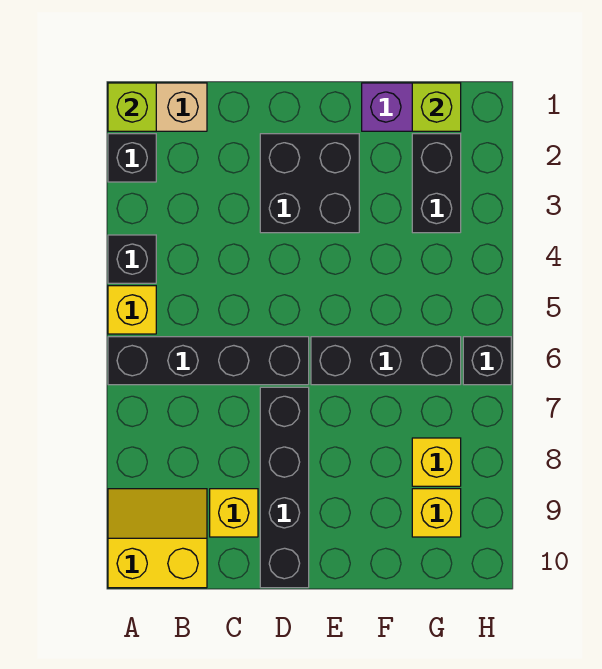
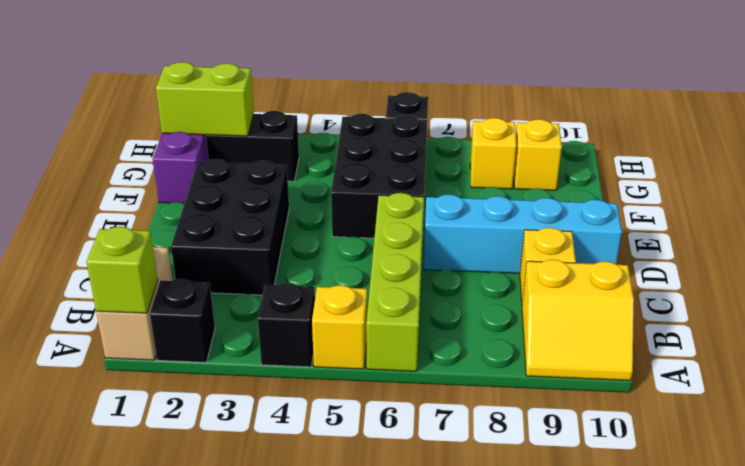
black brick A6:D6 level 1 -> lime brick A6:D6 level 1
yellow slope A9:B10 level 1 top 10 -> yellow slope A9:B10 level 1 top B
black brick D2:E3 level 1 -> black brick C2:E3 level 1
black brick D7:D10 level 1 -> cyan brick D7:D10 level 1
black brick E6:G6 level 1 -> black brick E5:G6 level 1
lime brick G1 level 2 -> lime brick G1:G2 level 2

